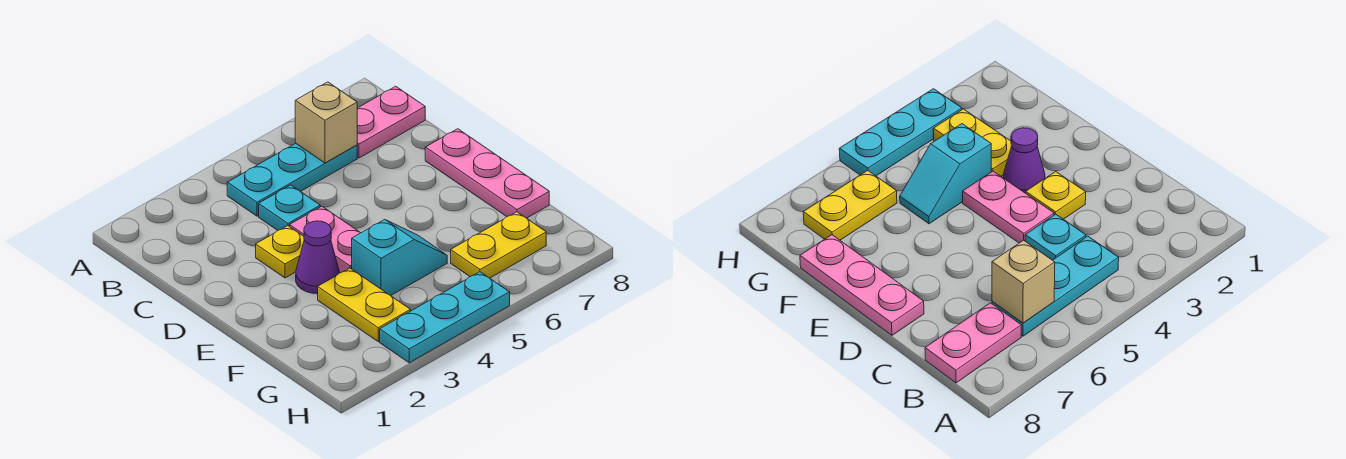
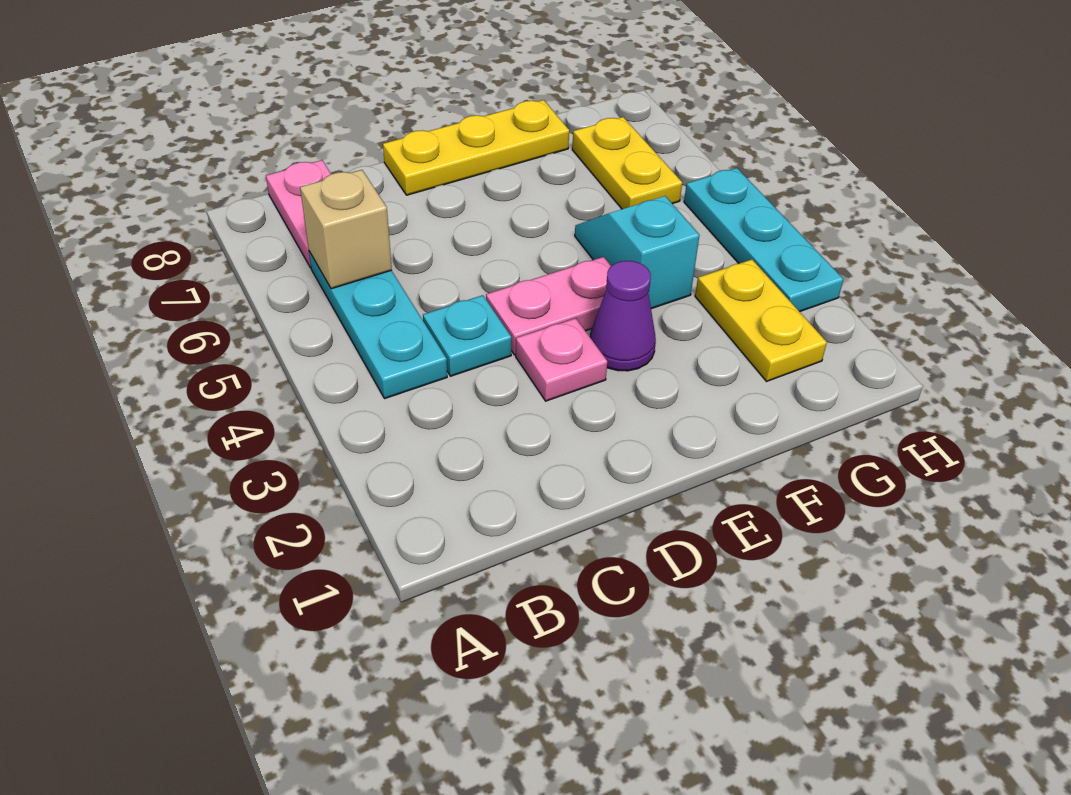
yellow plate D3 level 1 -> pink plate D3 level 1
pink plate D8:F8 level 1 -> yellow plate D8:F8 level 1
yellow plate F3:G3 level 1 -> yellow plate G2:G3 level 1

